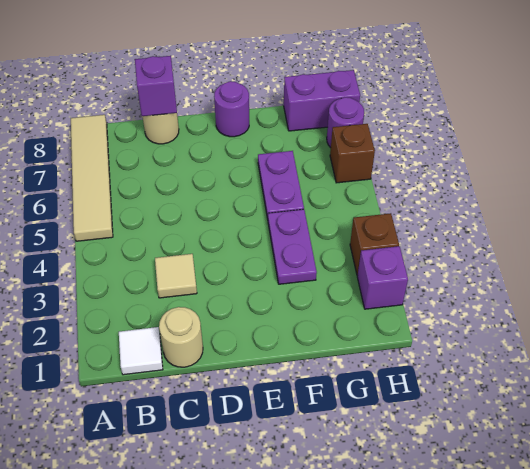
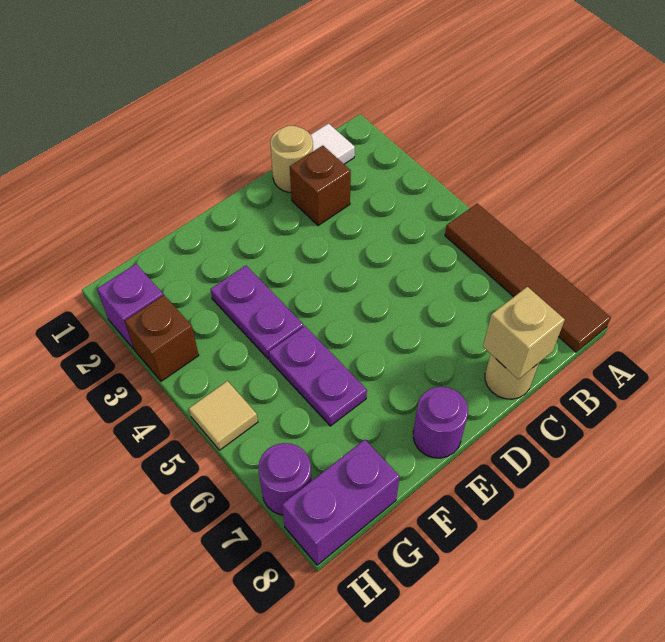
tan tile A5:A8 level 1 -> brown tile A5:A8 level 1
tan tile C3 level 1 -> tan tile H5 level 1
purple brick C8 level 2 -> tan brick C8 level 2
brown brick H6 level 1 -> brown brick C2 level 1

